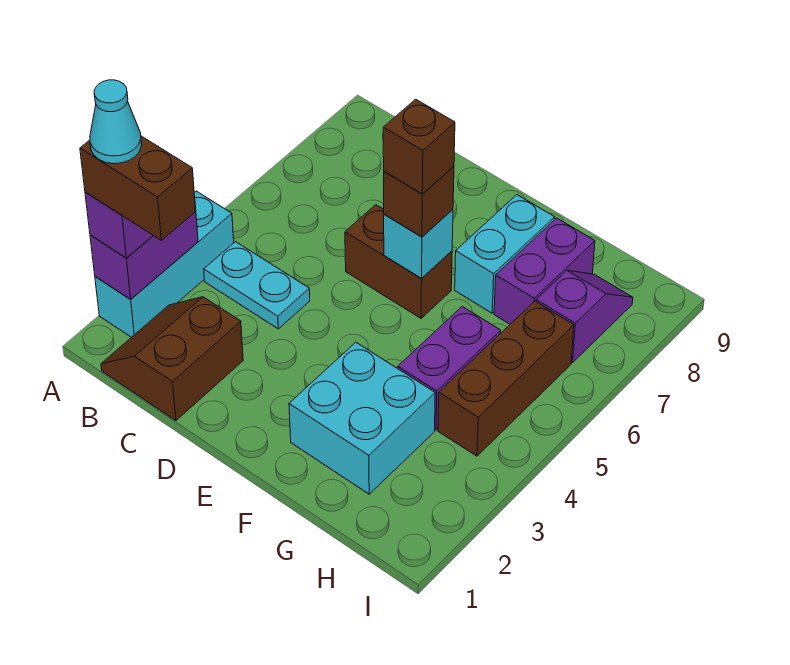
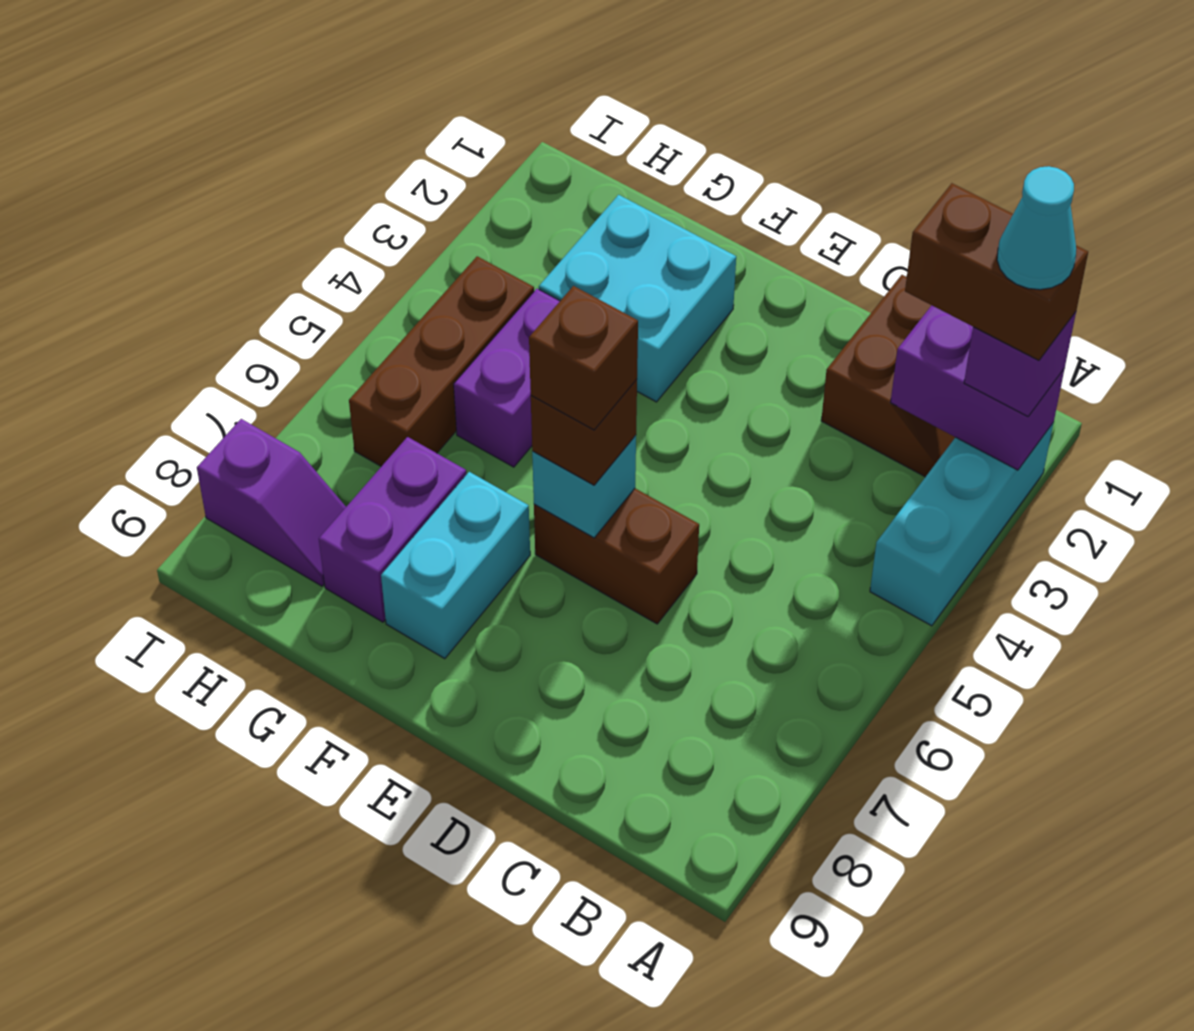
purple brick A2:A3 level 2 -> purple brick A2:B2 level 2
cyan plate B4:C4 level 1 -> none
purple slope H7:H8 level 1 top 7 -> purple slope H8:I8 level 1 top I

